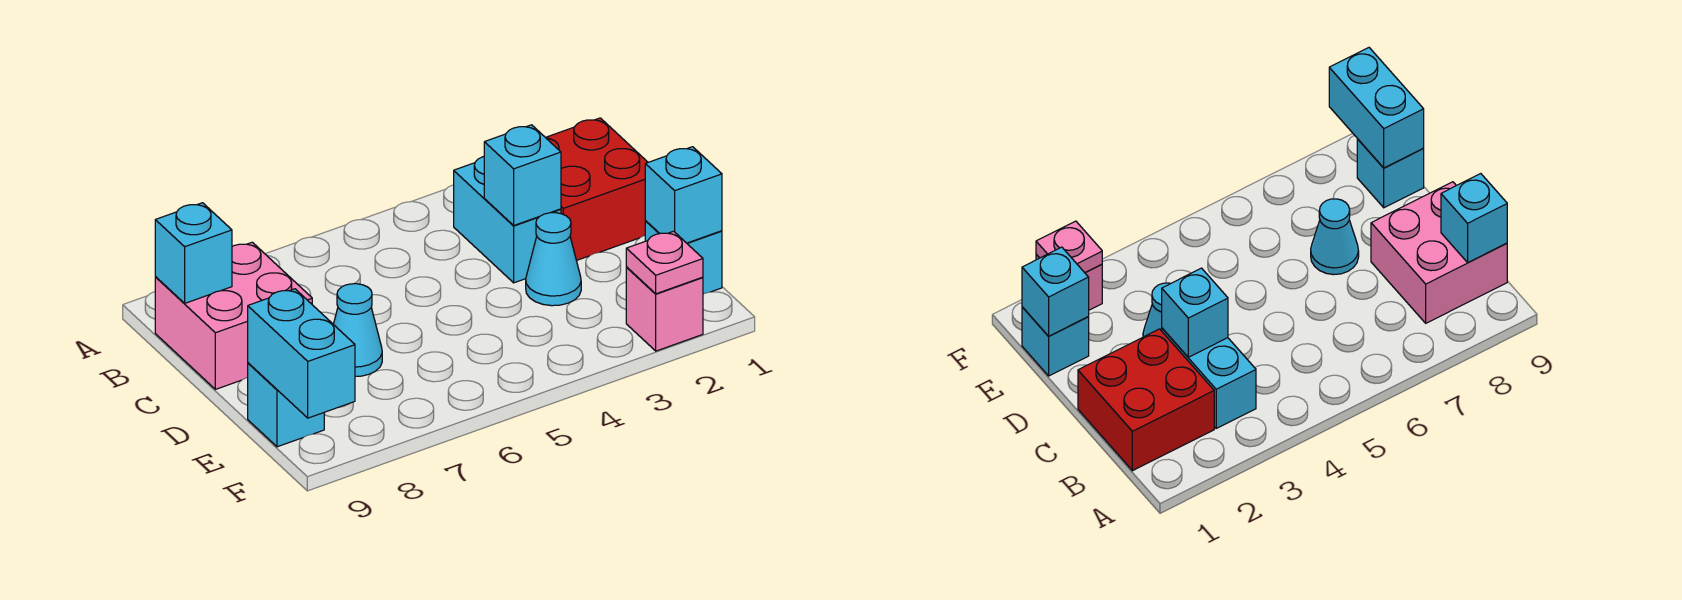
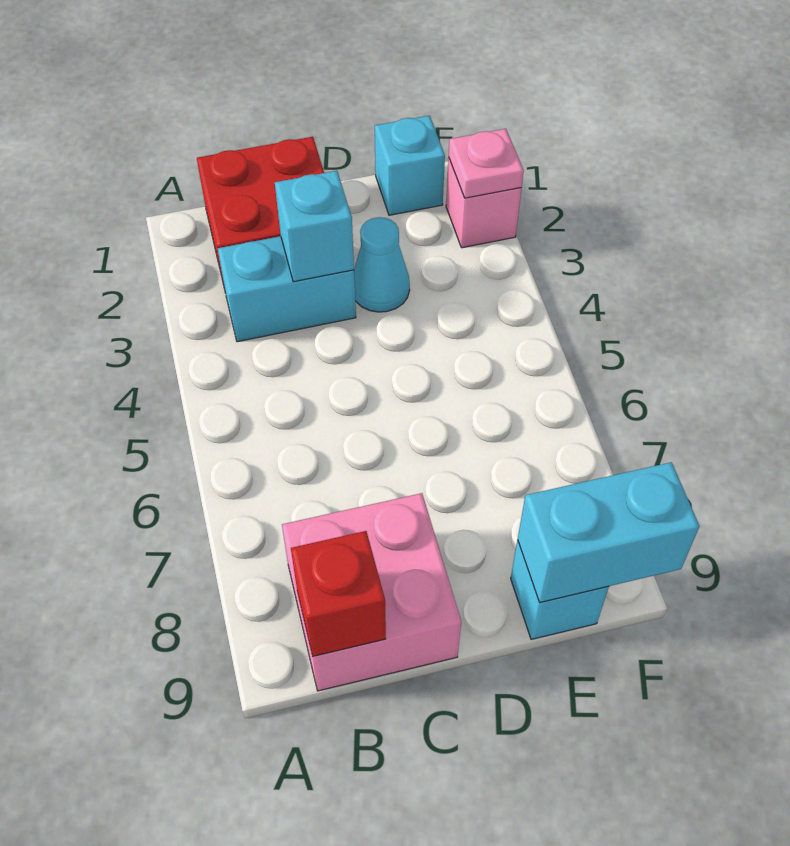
cyan brick B9 level 2 -> red brick B9 level 2
cyan cone D7 level 1 -> none
cyan brick E1 level 2 -> none

